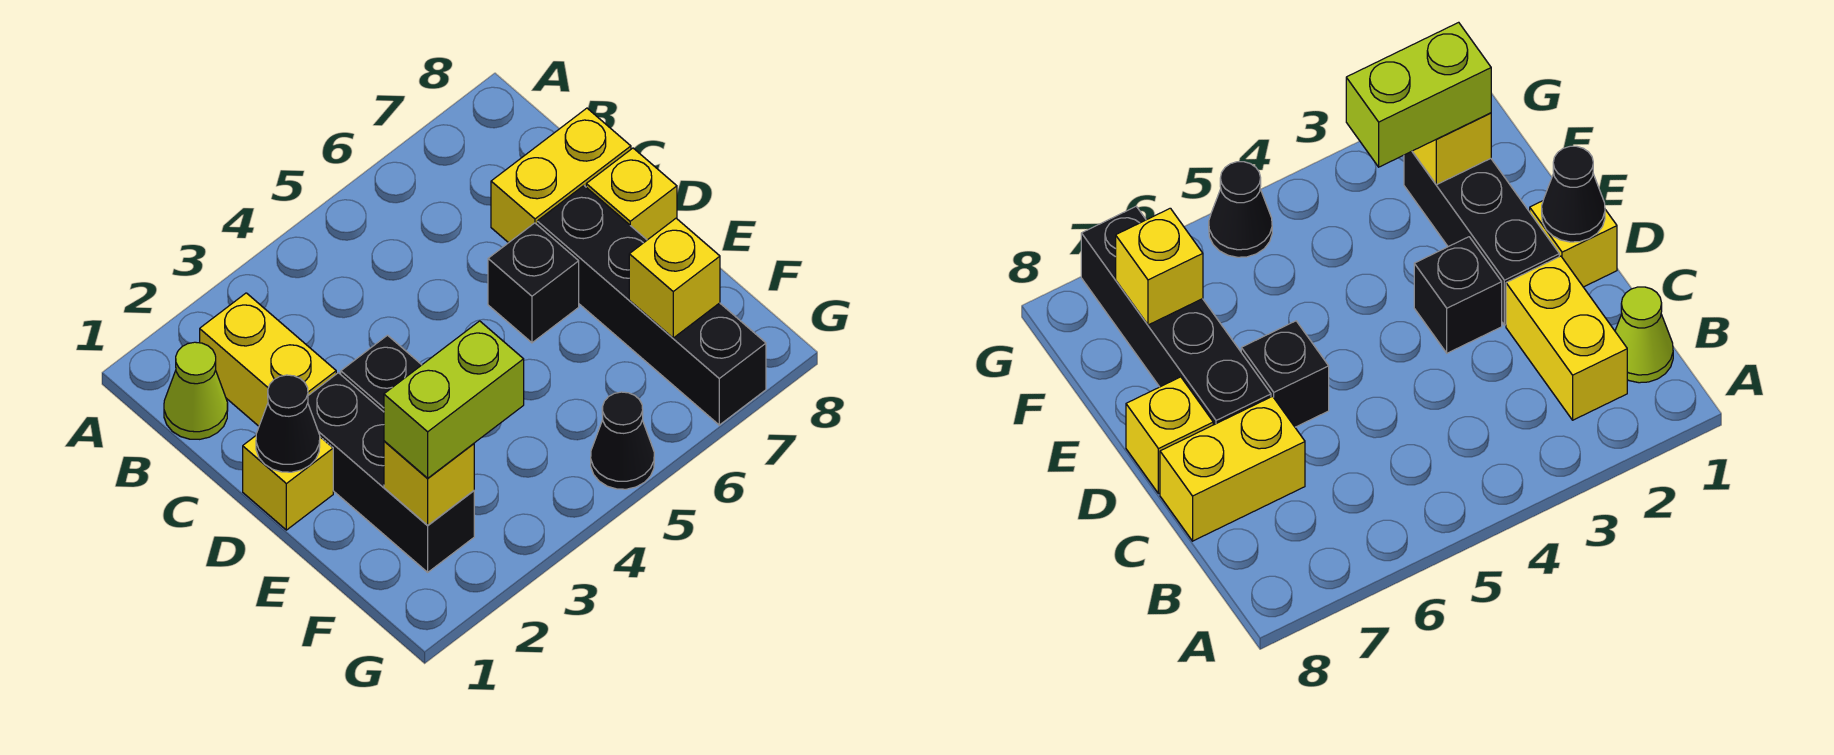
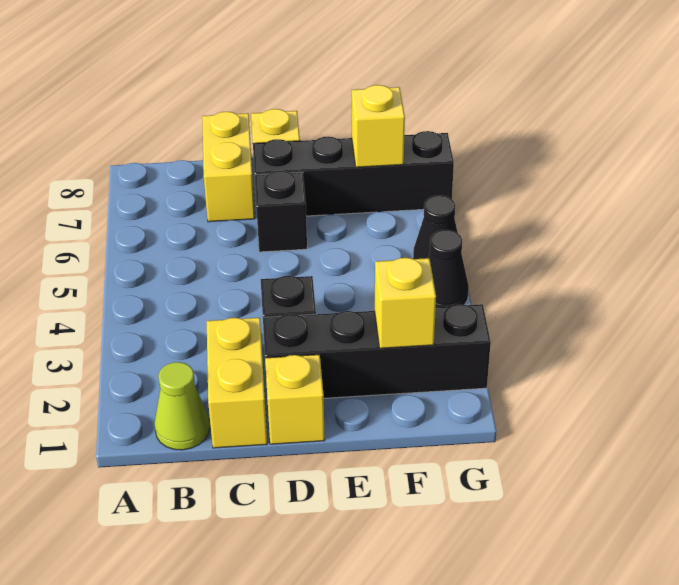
yellow brick B2:C2 level 1 -> yellow brick C1:C2 level 1
black cone D1 level 2 -> black cone G4 level 1
black brick D2:F2 level 1 -> black brick D2:G2 level 1
lime brick F2:F3 level 3 -> none

